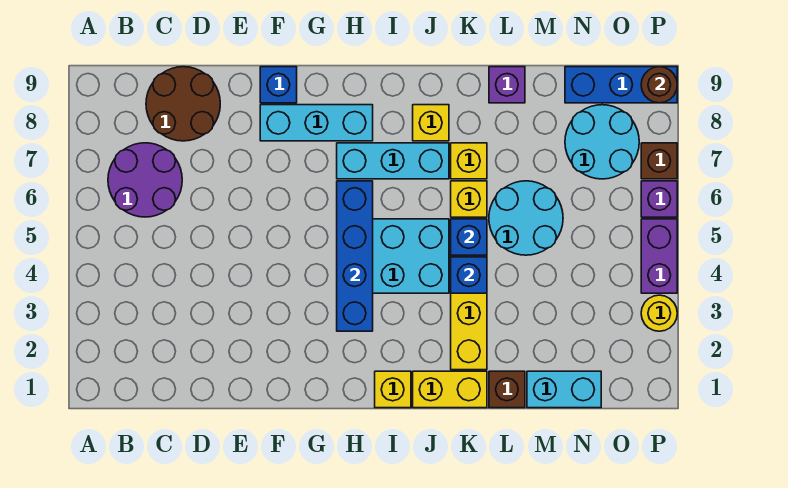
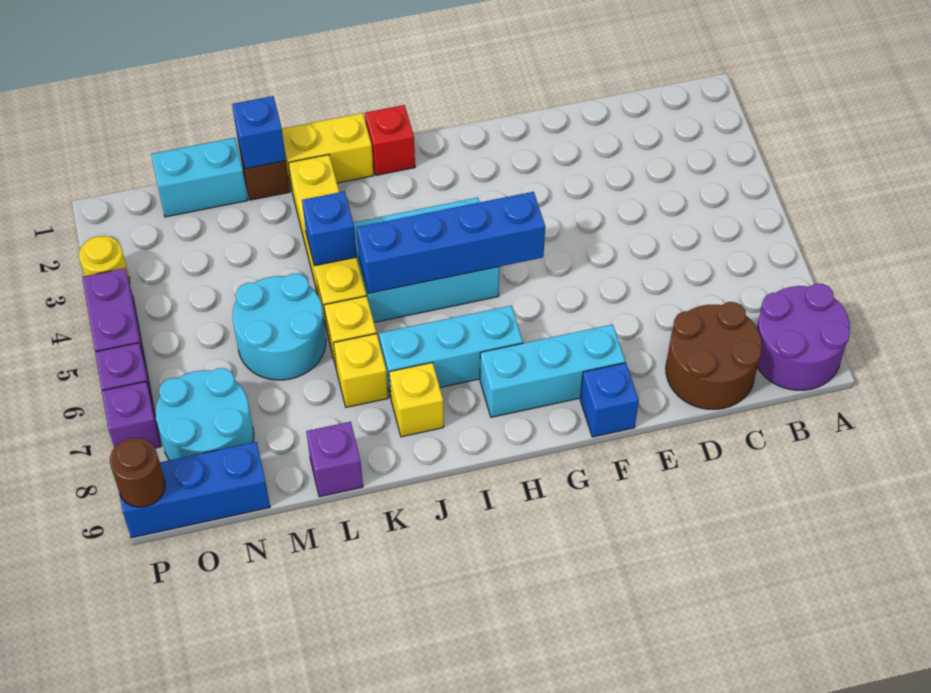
purple round brick B6:C7 level 1 -> purple round brick A8:B9 level 1
blue brick H3:H6 level 2 -> blue brick G5:J5 level 2
yellow brick I1 level 1 -> red brick I1 level 1
blue brick K5 level 2 -> blue brick L1 level 2
brown brick P7 level 1 -> purple brick P7 level 1

